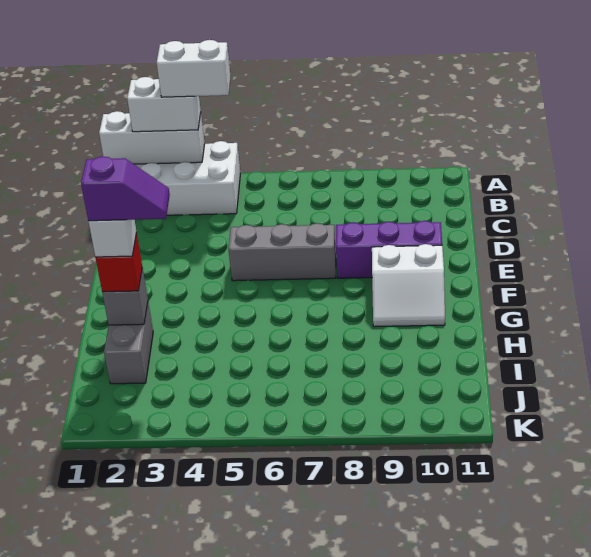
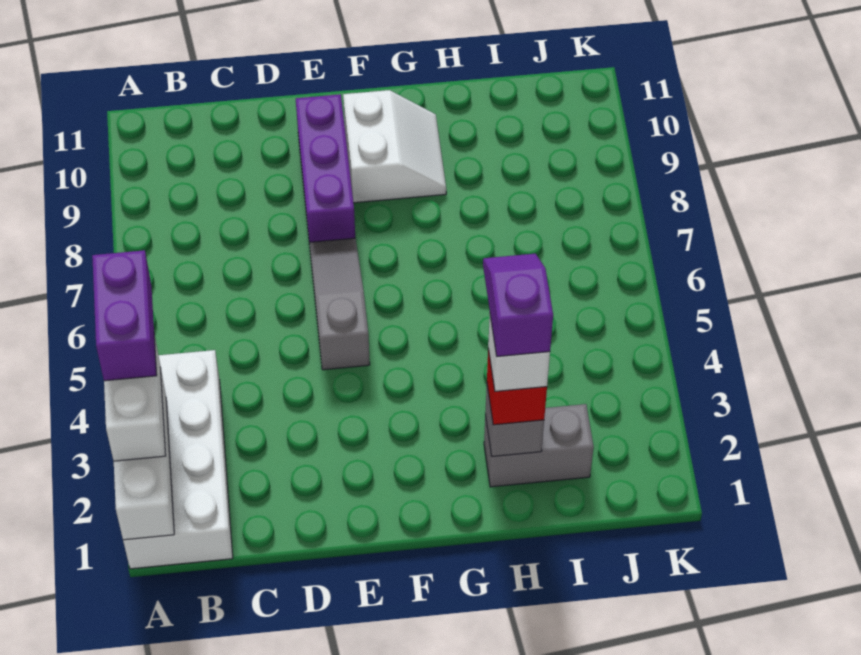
white brick A3:A4 level 4 -> purple brick A3:A4 level 4
grey brick E5:E7 level 1 -> grey slope E5:E7 level 1 top 5

